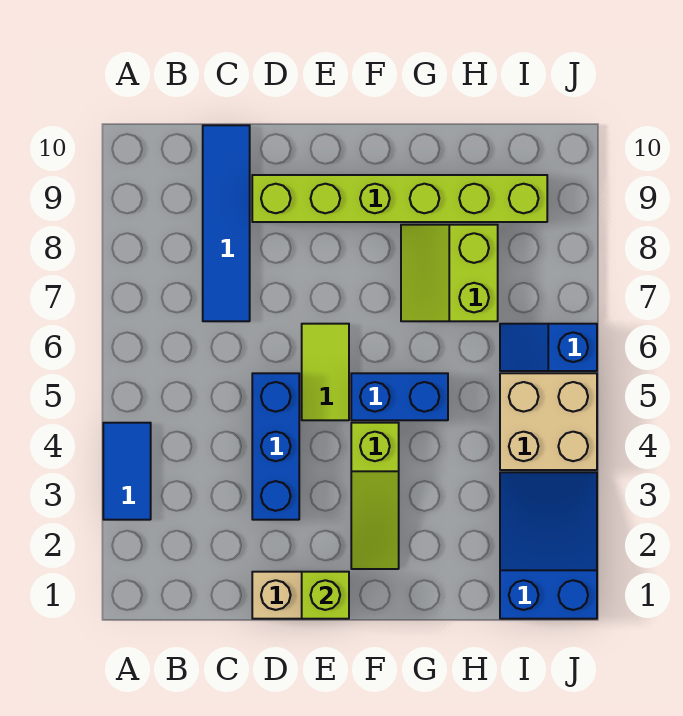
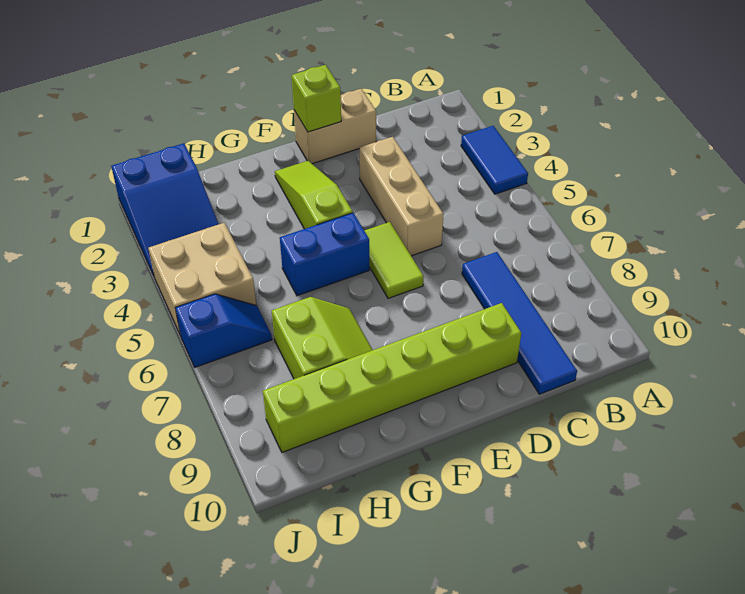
blue brick D3:D5 level 1 -> tan brick D3:D5 level 1

